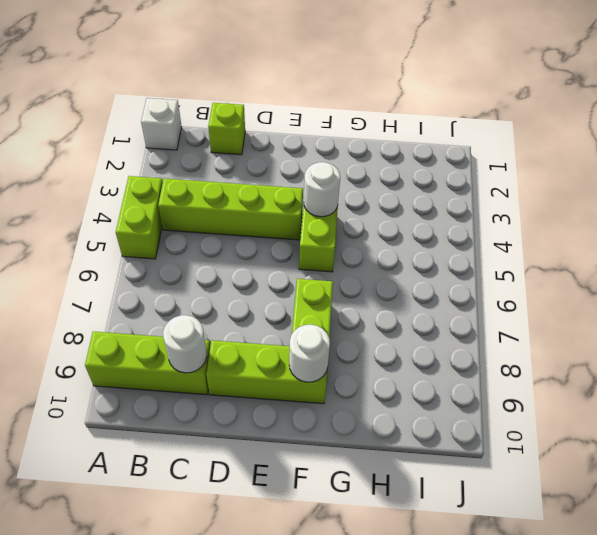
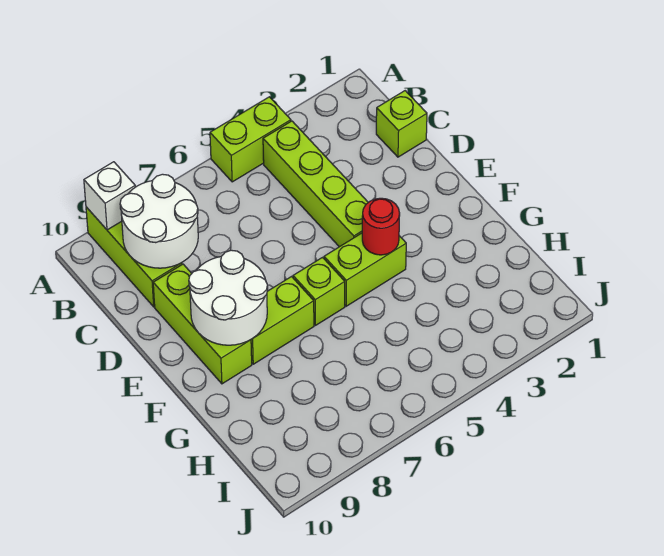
white brick A1 level 1 -> white brick A9 level 2
white round brick C9 level 2 -> white round brick B8:C9 level 2
white round brick F4 level 2 -> red round brick F4 level 2
none -> lime brick F6 level 1
white round brick F9 level 2 -> white round brick E8:F9 level 2

